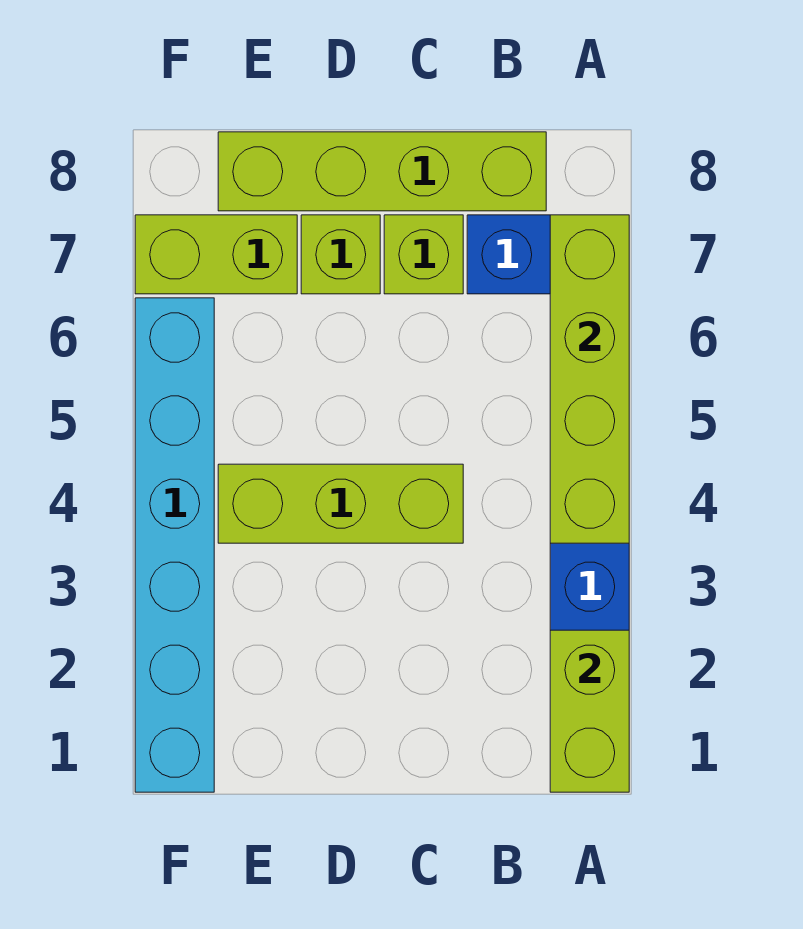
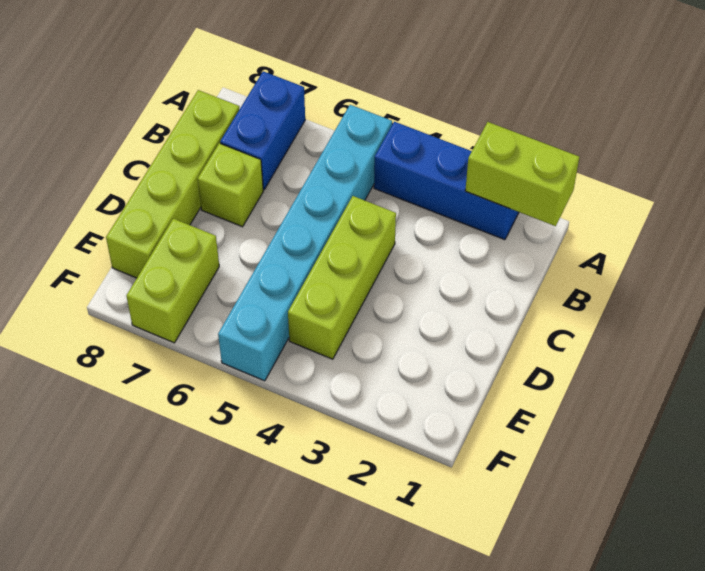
lime brick A4:A7 level 2 -> none
lime brick D7 level 1 -> none
cyan brick F1:F6 level 1 -> cyan brick A5:F5 level 1

